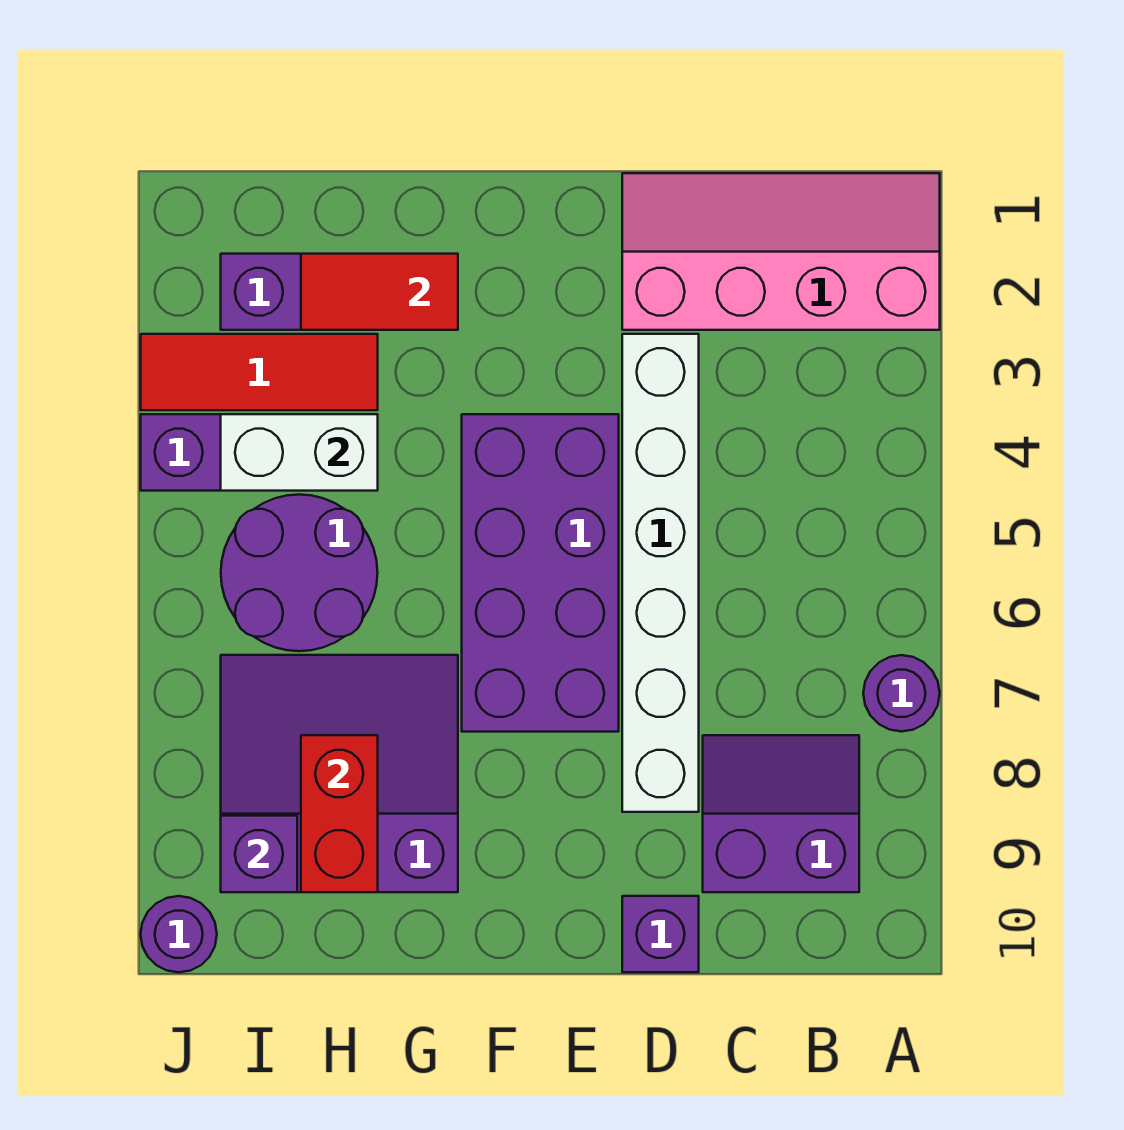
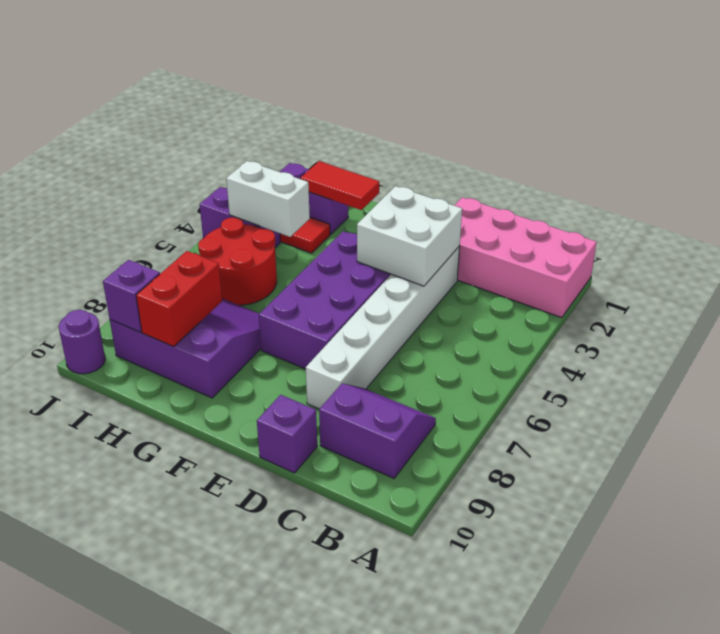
pink slope A1:D2 level 1 top 2 -> pink brick A1:D2 level 1
purple round brick A7 level 1 -> none
none -> white brick D3:E4 level 2
purple round brick H5:I6 level 1 -> red round brick H5:I6 level 1

